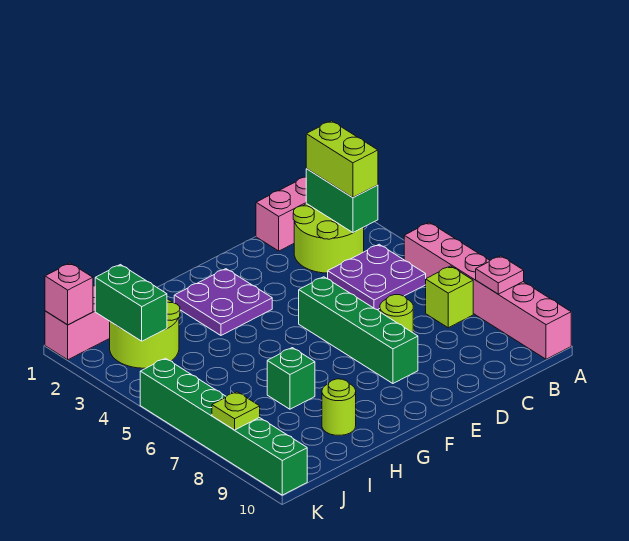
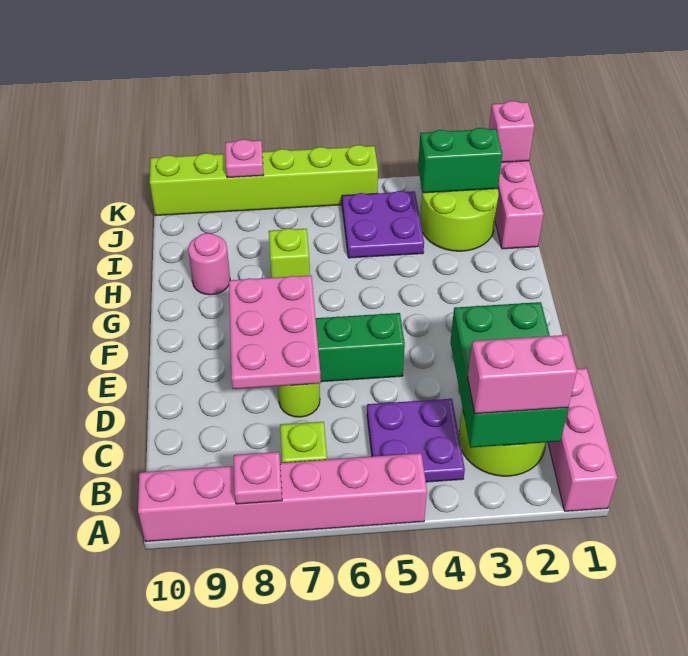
green brick B2:B3 level 2 -> green brick B2:D3 level 2
lime brick B2:B3 level 3 -> pink brick B2:B3 level 3
none -> pink plate D7:F8 level 2
purple plate F2:G3 level 1 -> purple plate I4:J5 level 1
green brick H7 level 1 -> lime brick H7 level 1
lime round brick H9 level 1 -> pink round brick H9 level 1
green brick K5:K10 level 1 -> lime brick K5:K10 level 1
lime plate K8 level 2 -> pink plate K8 level 2

